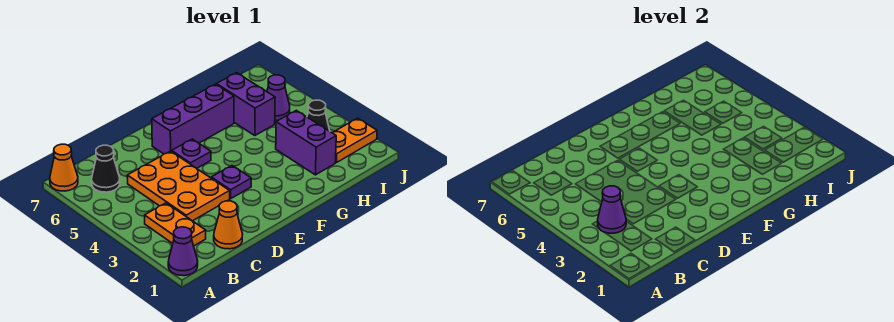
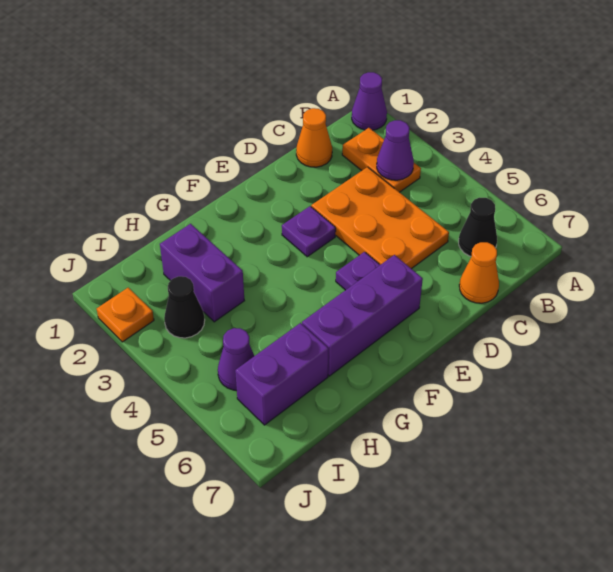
orange cone A7 level 1 -> orange cone C7 level 1
purple brick H5:H6 level 1 -> purple brick H6:I6 level 1
orange plate I2:J2 level 1 -> orange plate J2 level 1

